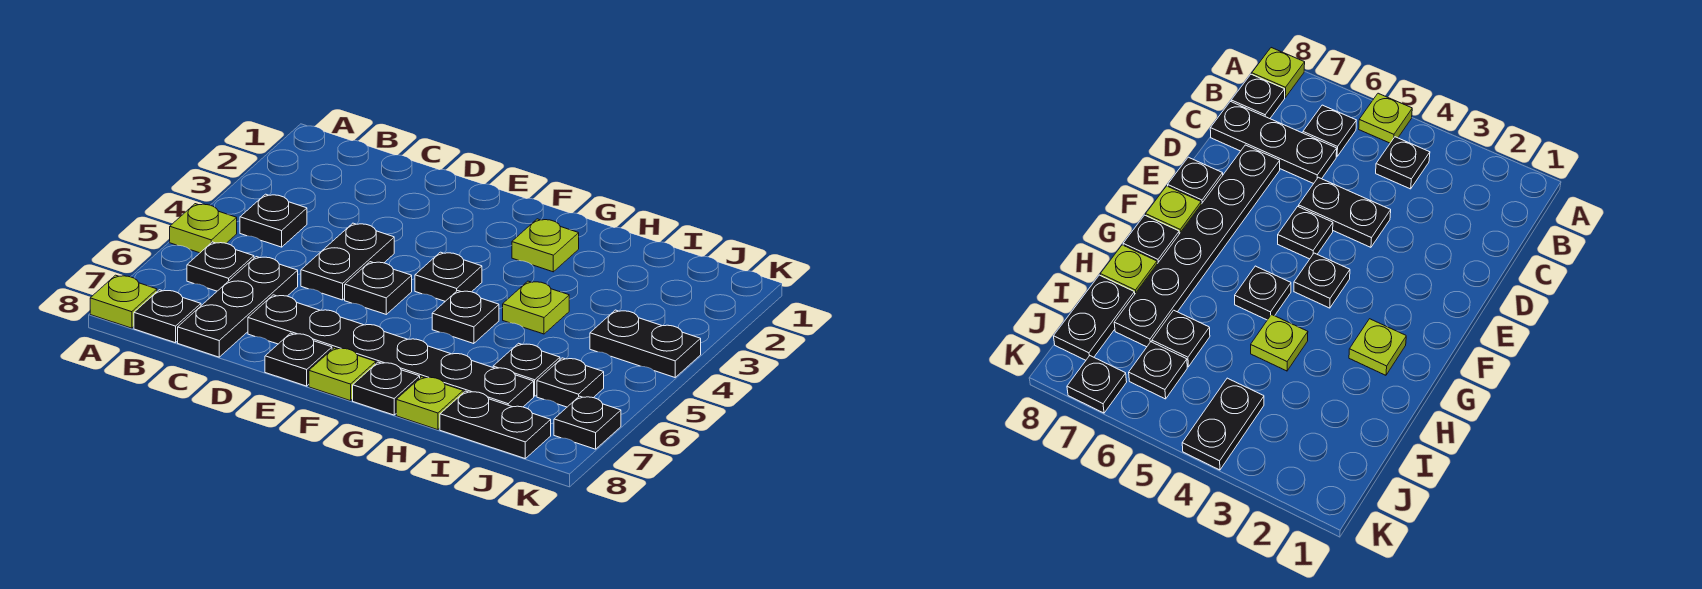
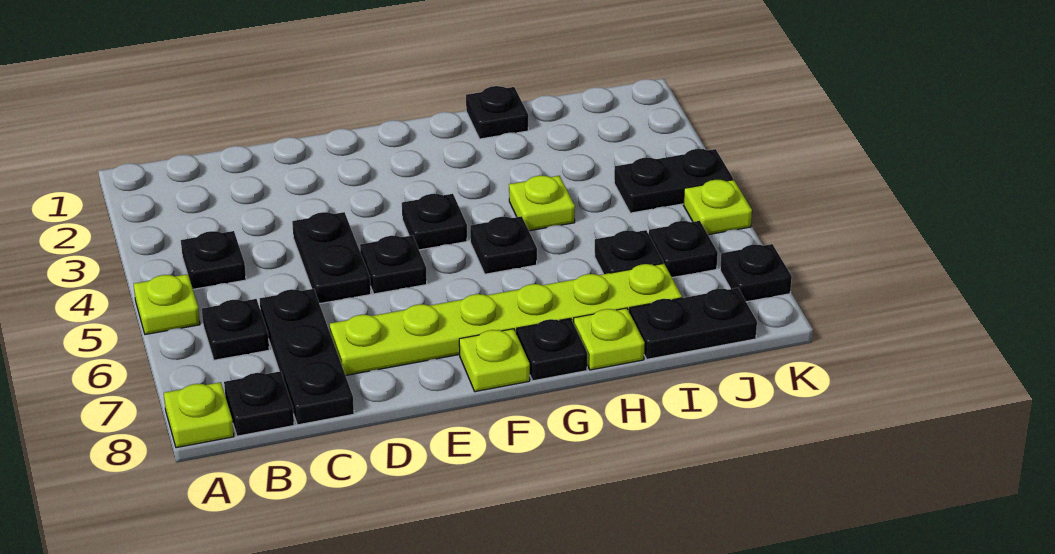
black plate D7:I7 level 1 -> lime plate D7:I7 level 1
black plate E8 level 1 -> black plate H1 level 1
lime plate G2 level 1 -> lime plate K5 level 1

